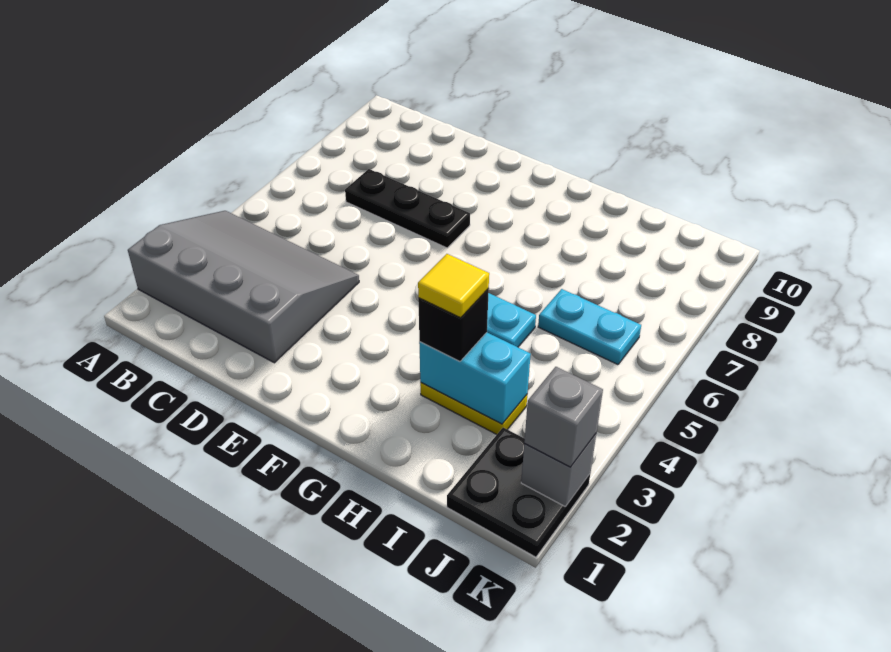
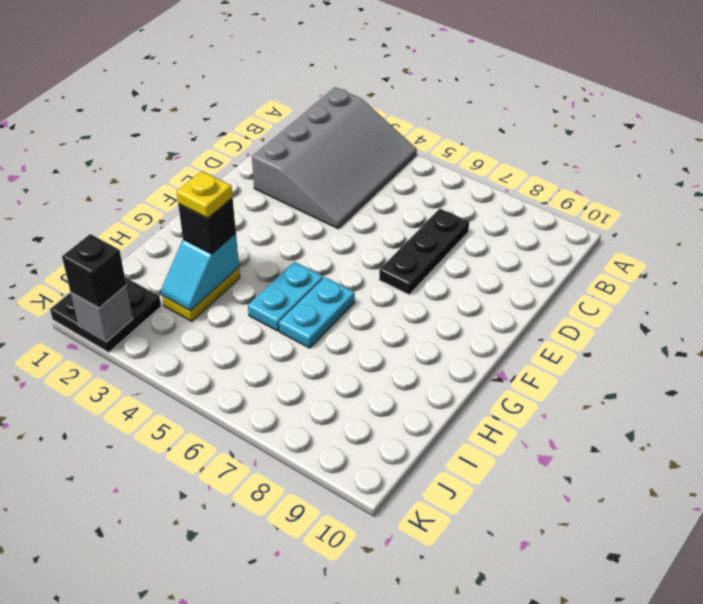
cyan brick H3:I3 level 2 -> cyan slope H3:I3 level 2 top H
yellow tile H3 level 4 -> yellow plate H3 level 4
cyan plate I6:J6 level 1 -> cyan plate G6:H6 level 1
grey brick K2 level 3 -> black brick K2 level 3

